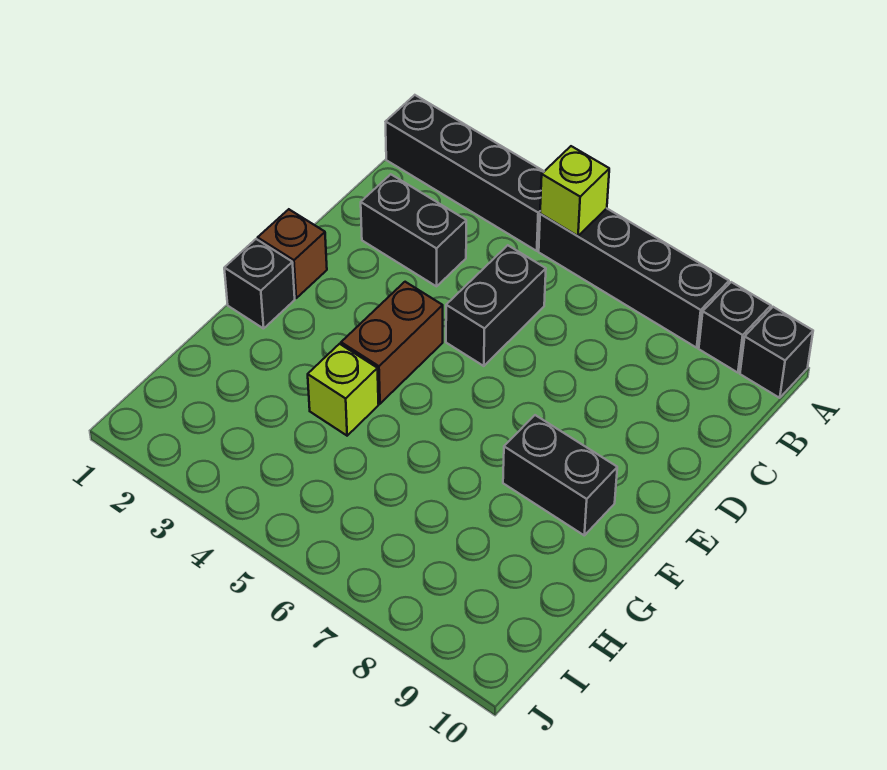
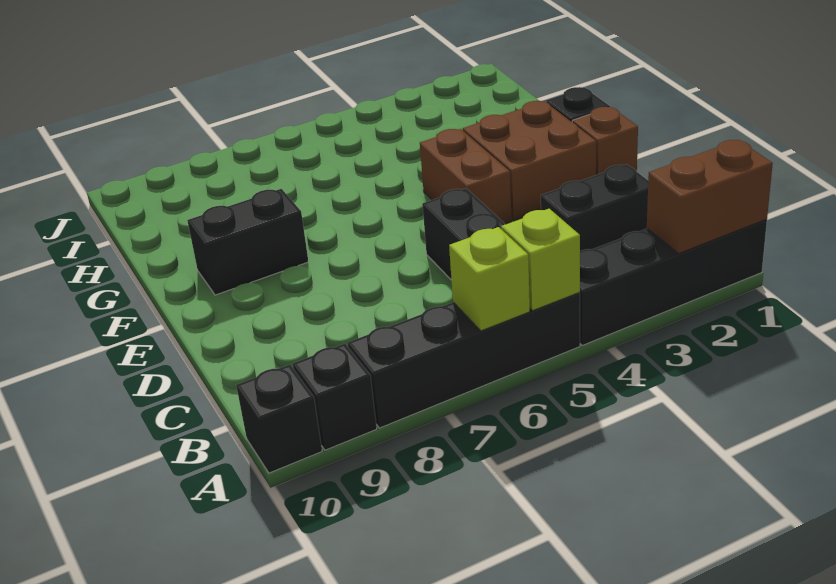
none -> brown brick A1:A2 level 2
none -> brown brick E2:F3 level 1
lime brick G4 level 1 -> lime brick A6 level 2

